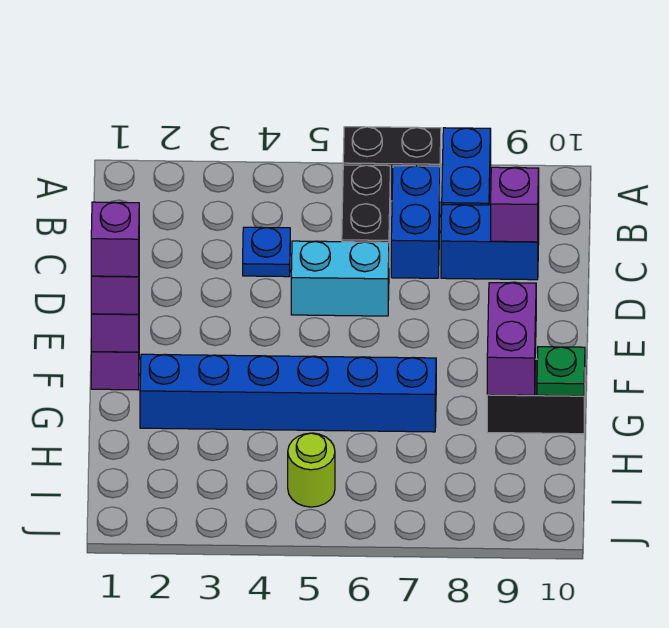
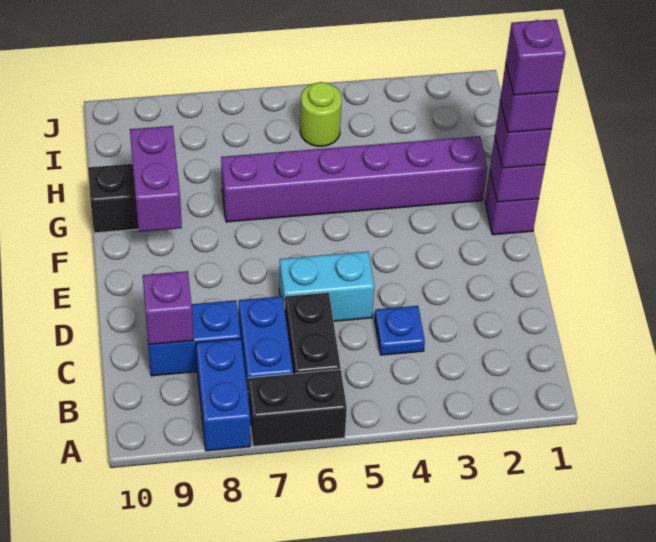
none -> purple brick F1 level 5
blue brick G2:G7 level 1 -> purple brick G2:G7 level 1
green plate G10 level 2 -> none

